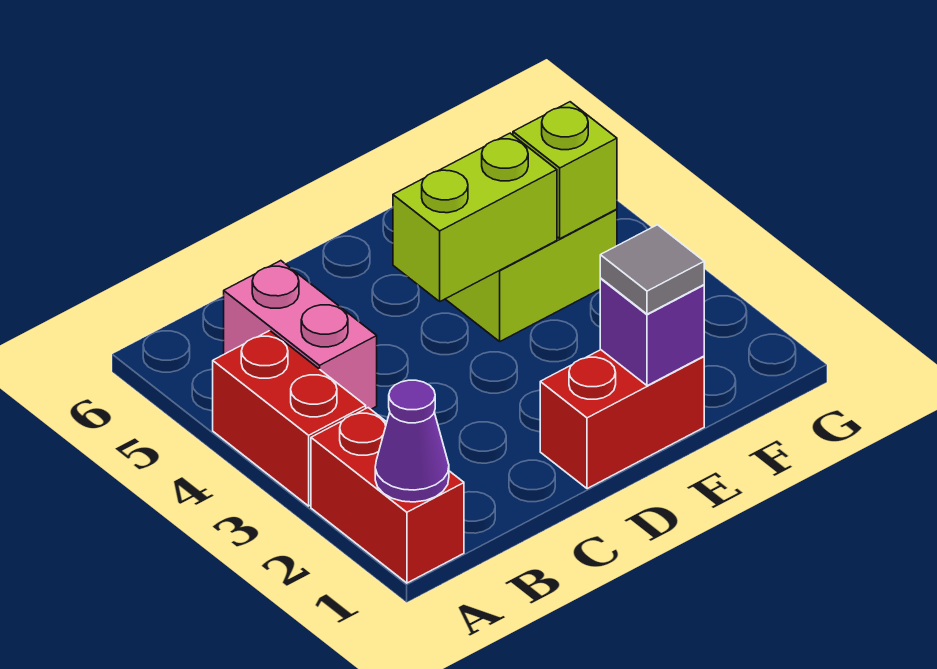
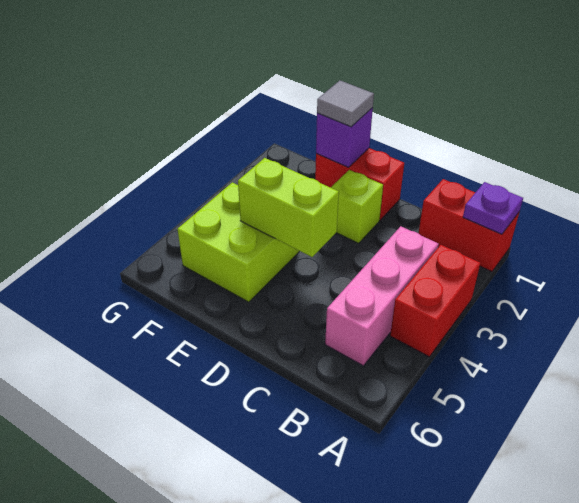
red brick A1:A2 level 1 -> red brick A1:B1 level 1
purple cone A1 level 2 -> purple plate A1 level 2
pink brick B4:B5 level 1 -> pink brick B3:B5 level 1
lime brick F4 level 2 -> lime brick D2 level 1

